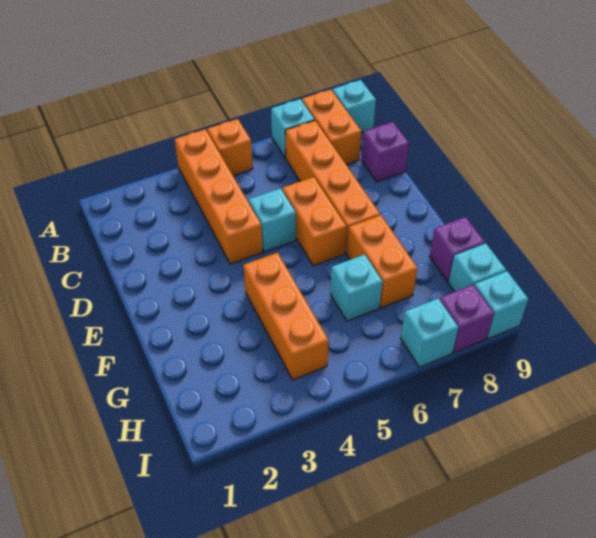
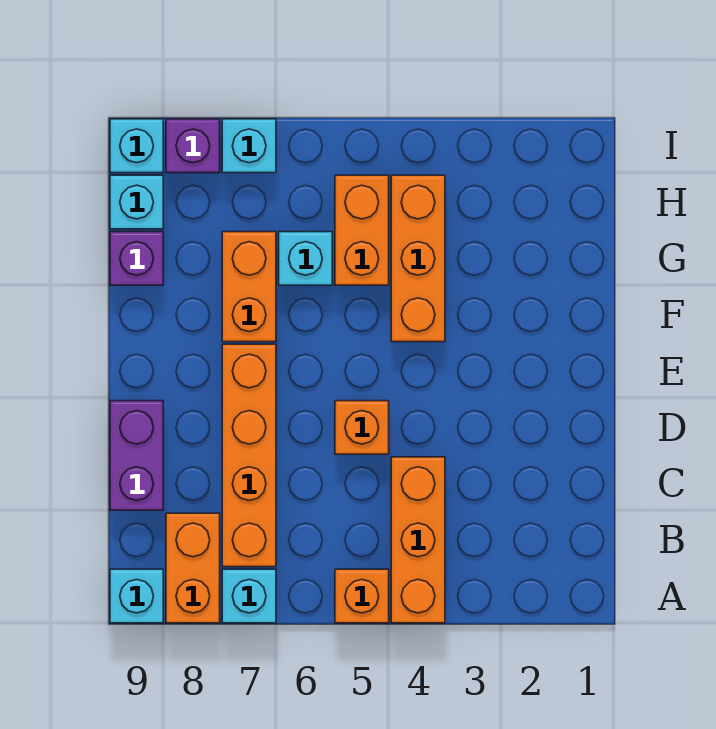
orange brick A4:D4 level 1 -> orange brick A4:C4 level 1
purple brick C9 level 1 -> purple brick C9:D9 level 1
cyan brick D5 level 1 -> orange brick D5 level 1
orange brick D6:E6 level 1 -> orange brick G5:H5 level 1

